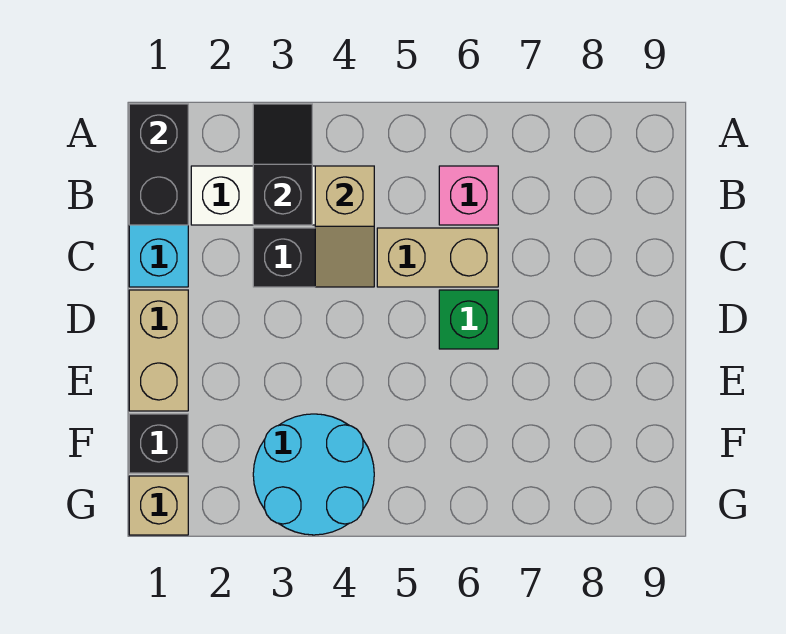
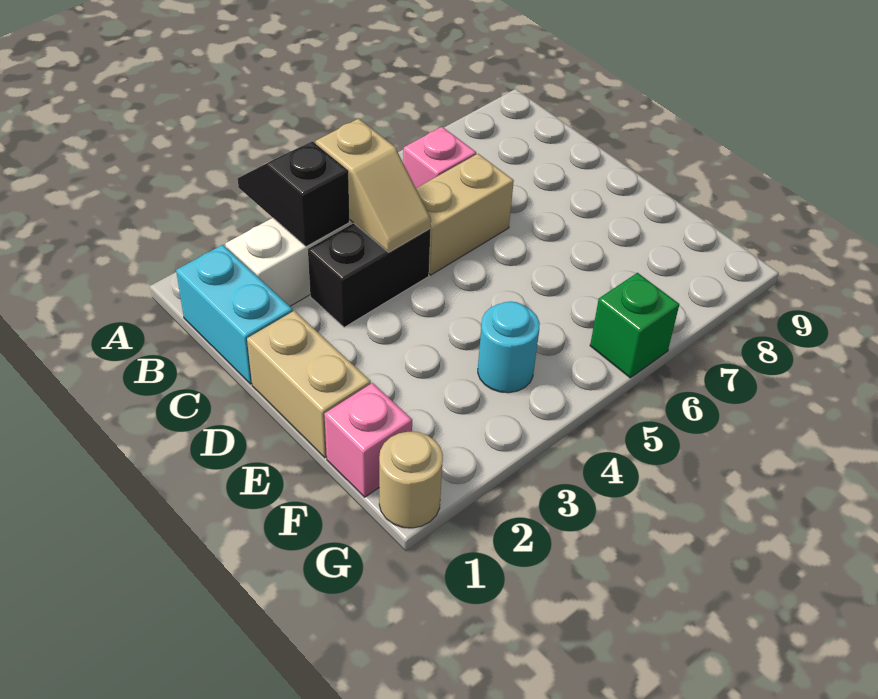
black brick A1:B1 level 2 -> none
green brick D6 level 1 -> green brick G6 level 1
black brick F1 level 1 -> pink brick F1 level 1
cyan round brick F3:G4 level 1 -> cyan round brick F4 level 1
tan brick G1 level 1 -> tan round brick G1 level 1

